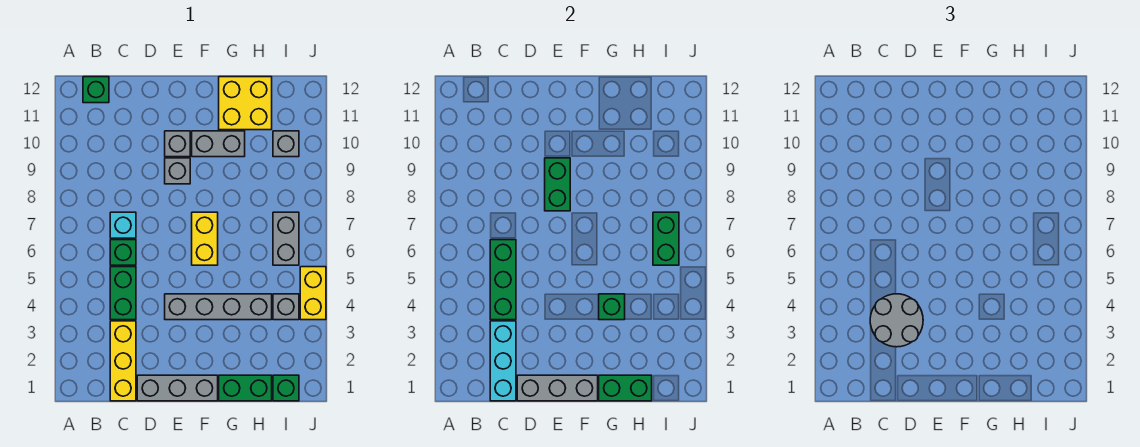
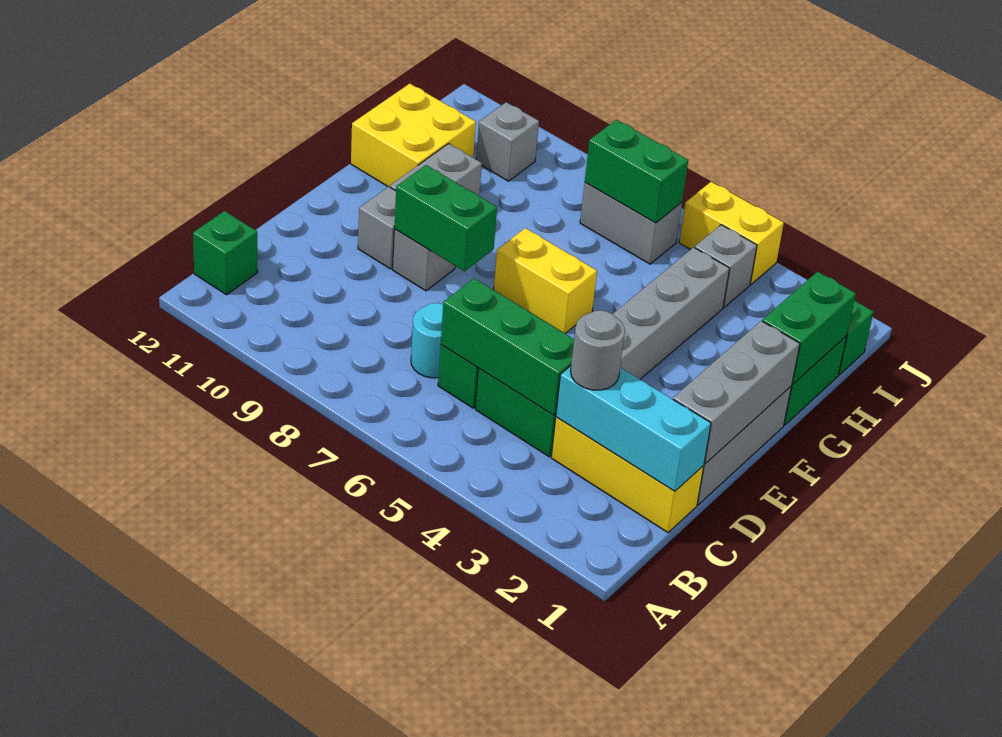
grey round brick C3:D4 level 3 -> grey round brick C3 level 3
cyan brick C7 level 1 -> cyan round brick C7 level 1
green brick G4 level 2 -> none

